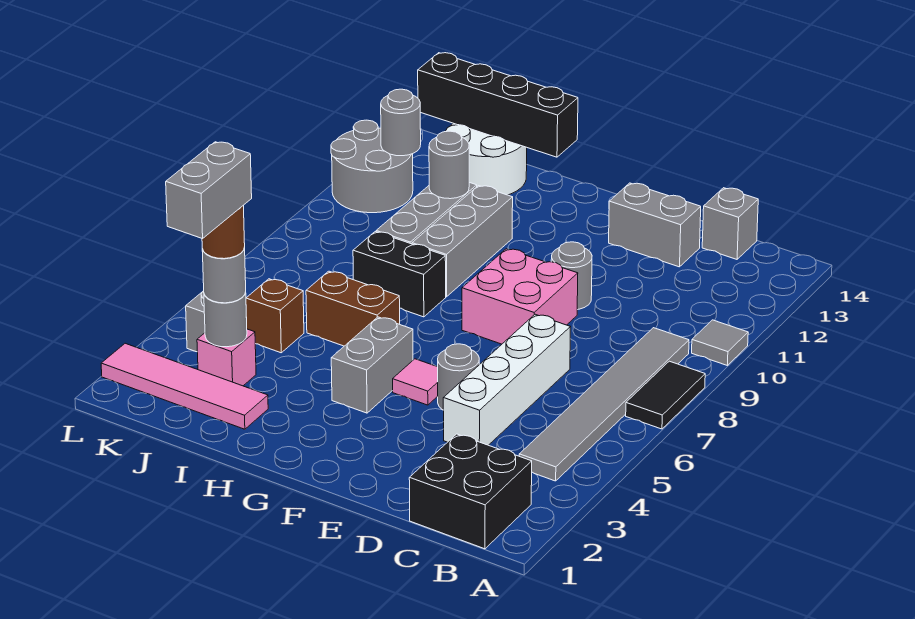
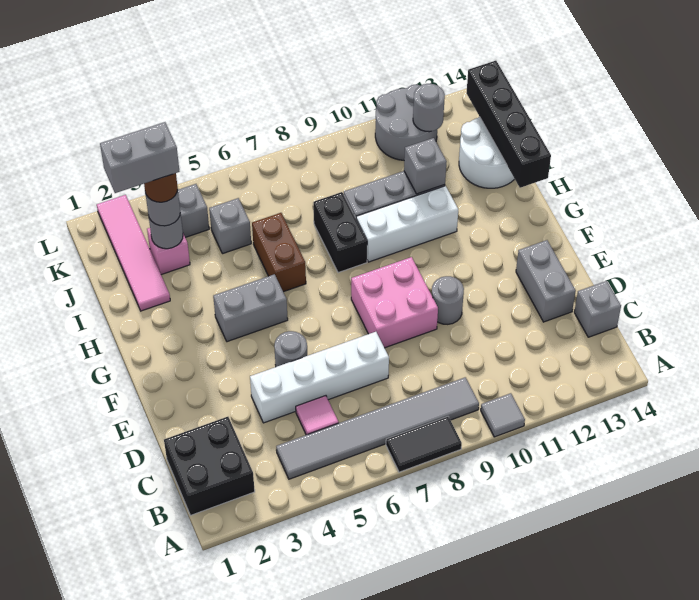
pink tile F5 level 1 -> pink tile C5 level 1
grey brick H9:H11 level 1 -> white brick H9:H11 level 1
grey round brick I11 level 2 -> grey brick I11 level 2
brown brick J5 level 1 -> grey brick J5 level 1

